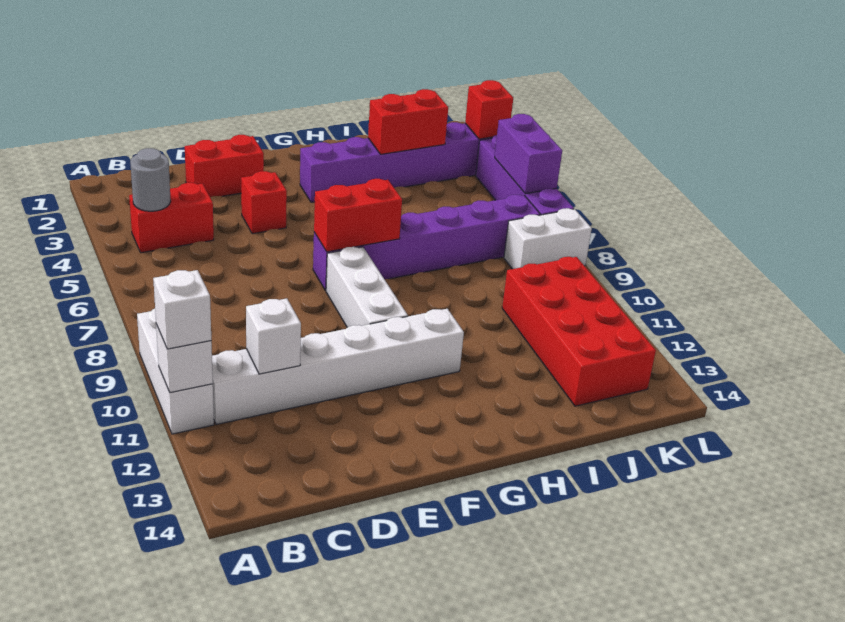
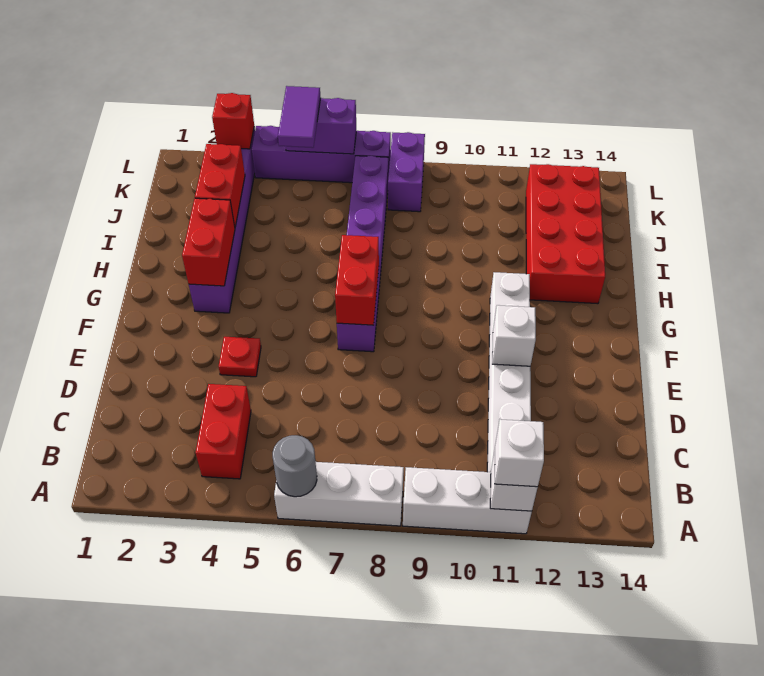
grey round brick B4 level 2 -> grey round brick A6 level 2
white brick C11 level 2 -> white brick E11 level 2
red brick D2:E2 level 1 -> red brick G3:H3 level 2
red brick E4 level 1 -> red plate E4 level 1
white brick F8:F10 level 1 -> white brick A6:A8 level 1
red brick J10:K13 level 1 -> red brick H12:K13 level 1
none -> purple tile K5:L5 level 3
white brick K8:L8 level 1 -> purple brick K8:L8 level 1

